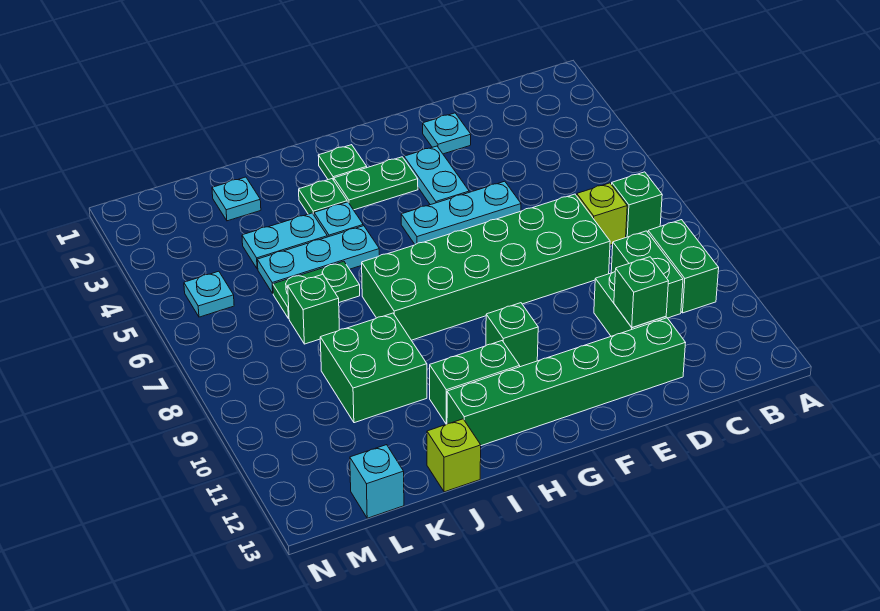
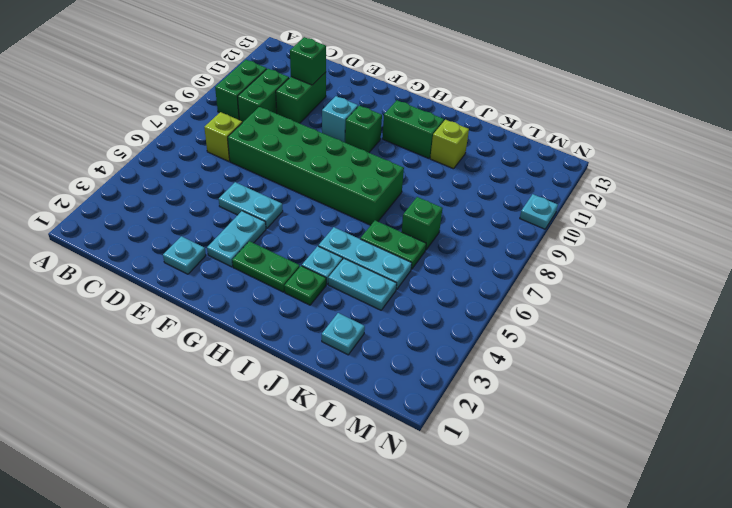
green brick B7 level 1 -> none
green brick D12:I12 level 1 -> none
cyan plate E5:G5 level 1 -> cyan plate E5:F5 level 1
green plate H2 level 1 -> none
green brick J9:K10 level 1 -> none
lime brick J13 level 1 -> lime brick J11 level 1
cyan brick L13 level 1 -> cyan brick F10 level 1
cyan plate M5 level 1 -> cyan plate N10 level 1

